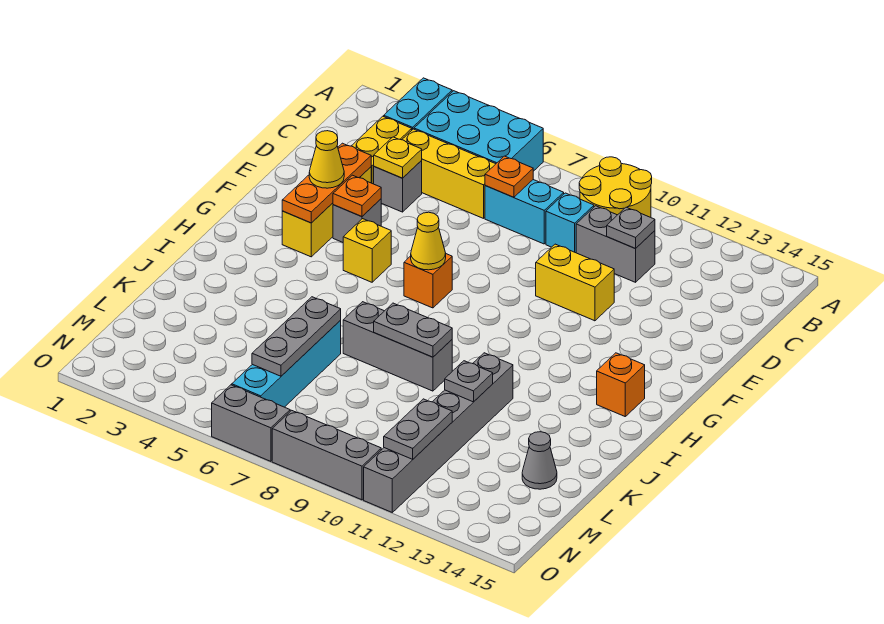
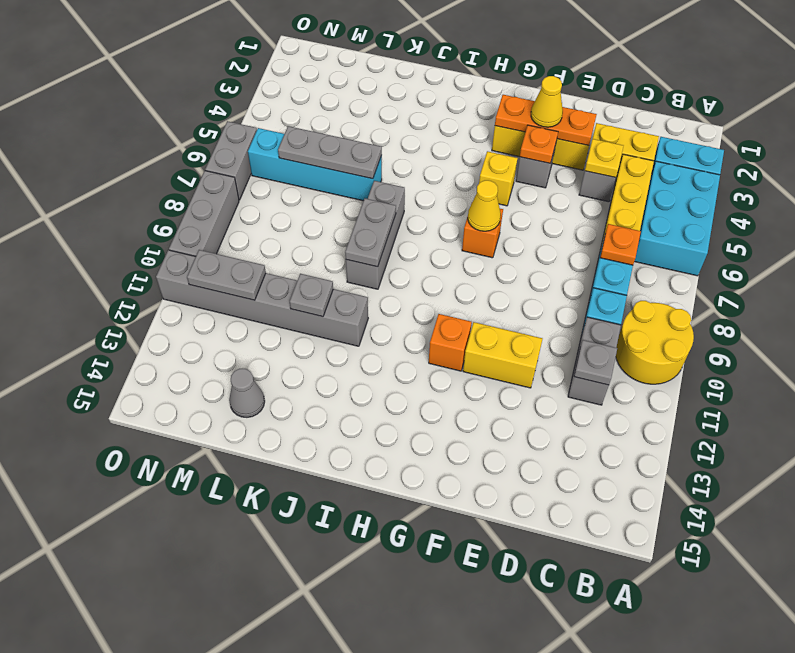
yellow brick E10:E11 level 1 -> yellow brick E11:F11 level 1
orange brick H14 level 1 -> orange brick G11 level 1

